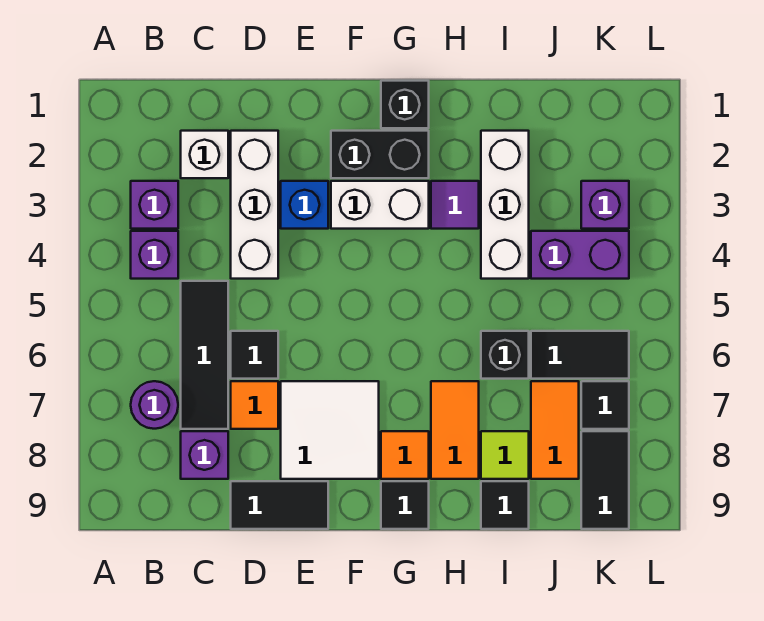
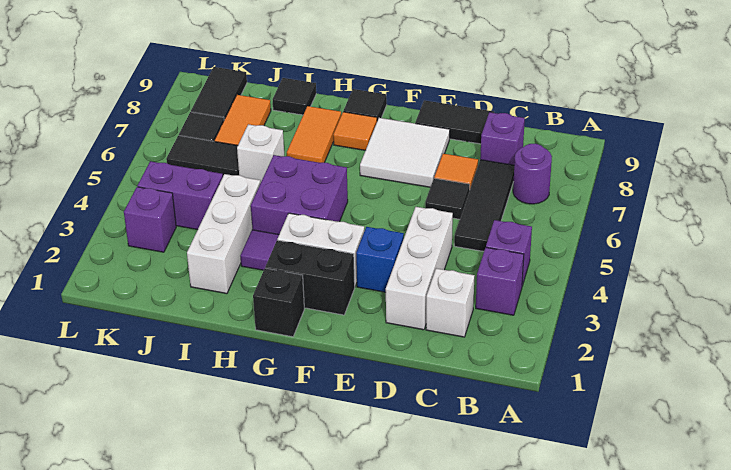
none -> purple brick G4:H5 level 1
black brick I6 level 1 -> white brick I6 level 1
lime tile I8 level 1 -> none

